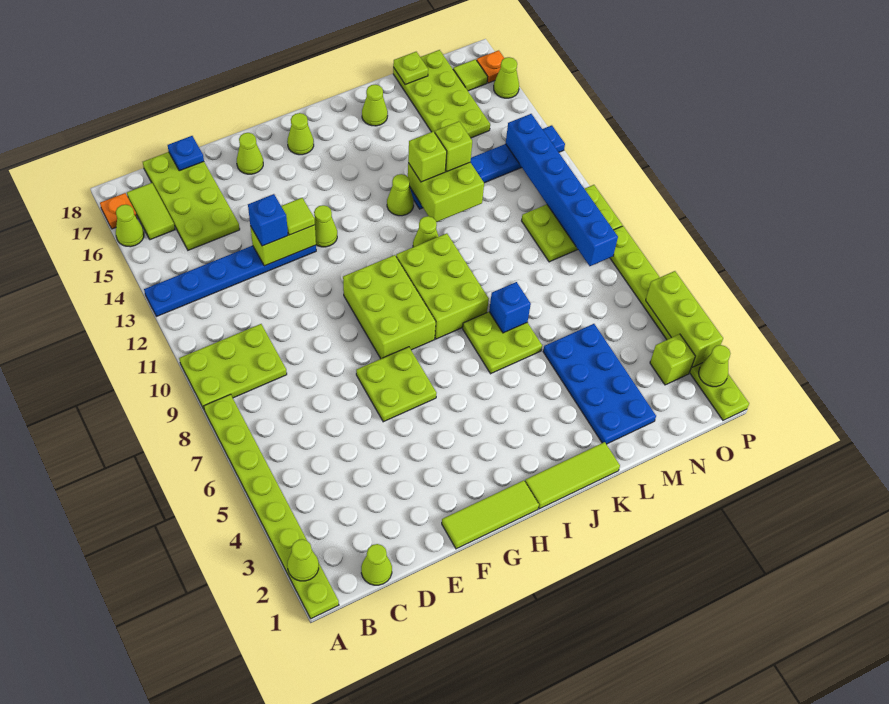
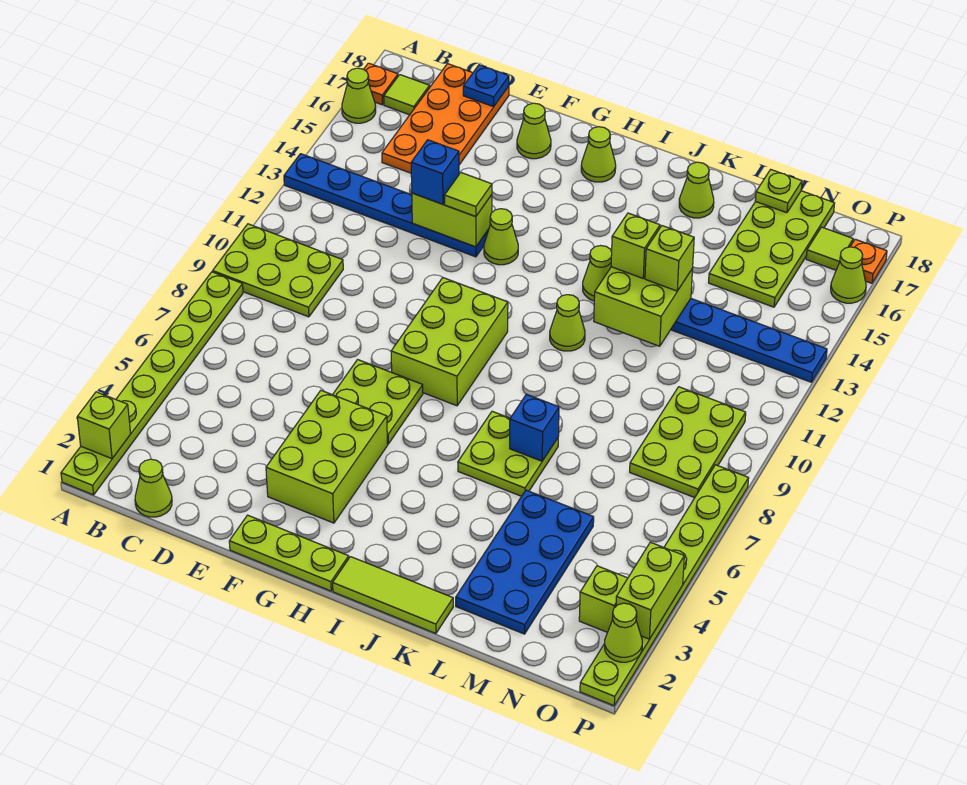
lime cone A2 level 2 -> lime brick A2 level 2
lime tile B16:B17 level 1 -> lime tile B17 level 1
lime plate C15:D18 level 1 -> orange plate C15:D18 level 1
lime tile F1:H1 level 1 -> lime plate F1:H1 level 1
lime brick I8:J10 level 1 -> lime brick F3:G5 level 1
lime plate N9:P10 level 1 -> lime plate N8:O10 level 1
blue brick O8:O13 level 2 -> none
lime brick P3:P5 level 2 -> lime brick P3:P4 level 2

